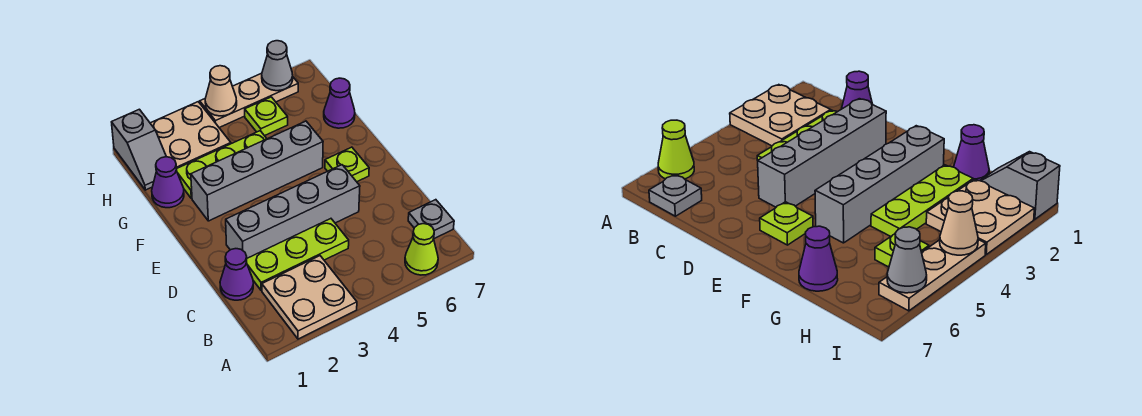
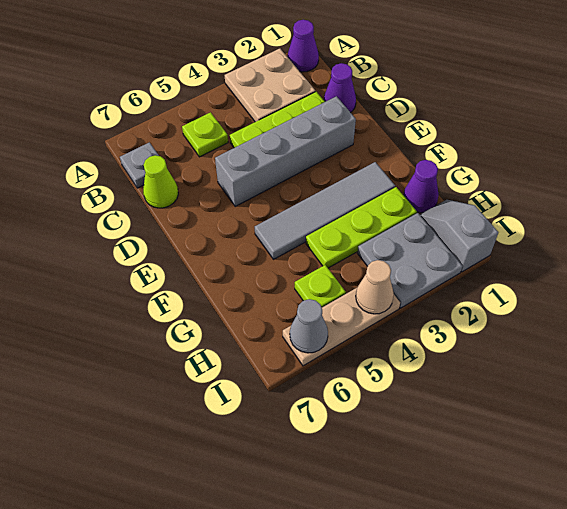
lime cone A6 level 1 -> lime cone C7 level 1
lime plate E6 level 1 -> lime plate B5 level 1
grey brick F2:F5 level 1 -> grey tile F2:F5 level 1
purple cone G7 level 1 -> purple cone A1 level 1
tan plate H2:I3 level 1 -> grey plate H2:I3 level 1

